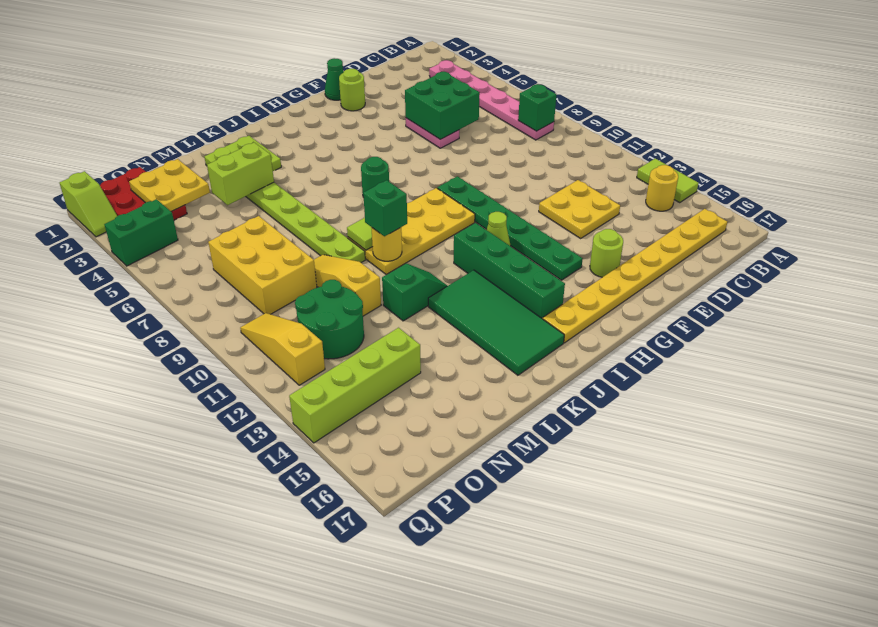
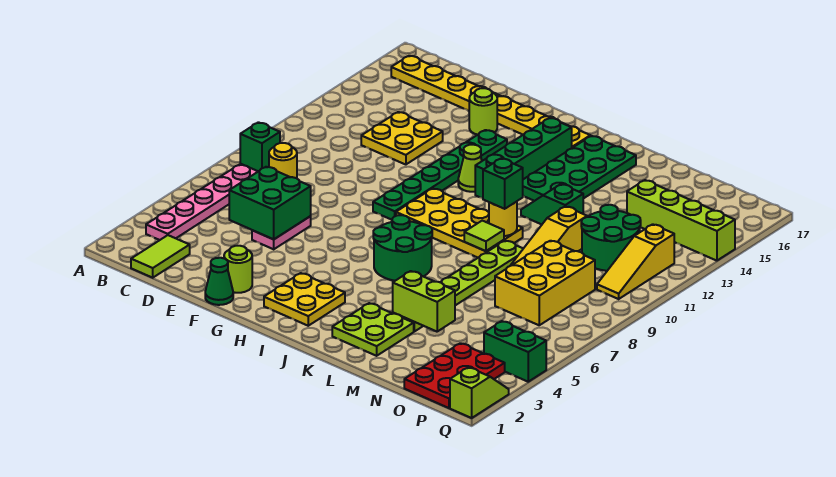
lime tile A13:A14 level 1 -> lime tile C1:C2 level 1
yellow round brick B14 level 1 -> yellow round brick C8 level 1
green round brick I7 level 1 -> green round brick I6:J7 level 1
green tile J13:K16 level 1 -> green plate J13:K16 level 1
yellow plate N2:O3 level 2 -> yellow plate H2:I3 level 1

